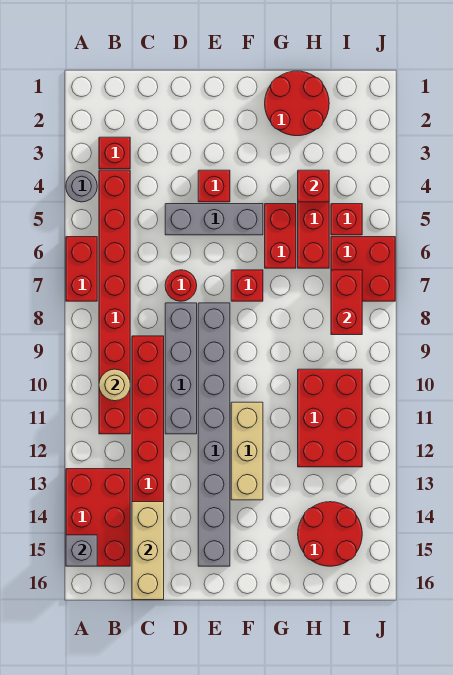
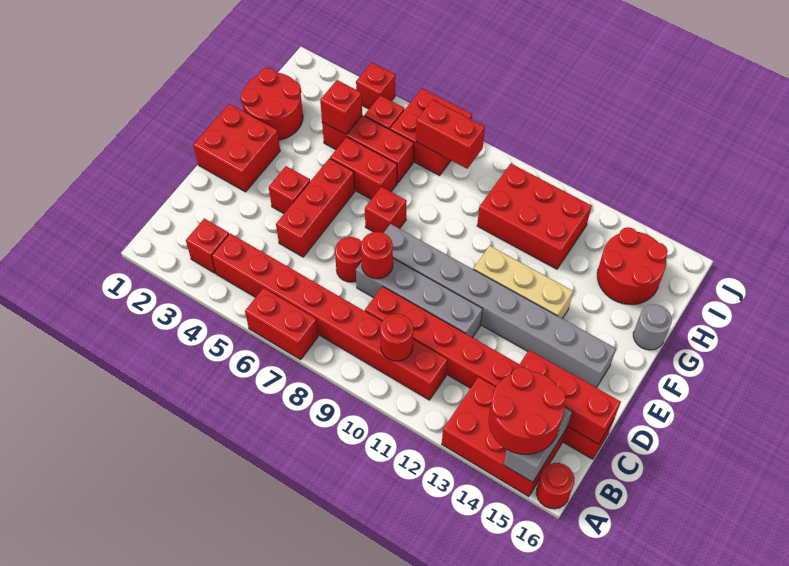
grey round brick A4 level 1 -> grey round brick G16 level 1
none -> red round brick A14:B15 level 3
grey brick A15 level 2 -> grey brick A15:B15 level 2
none -> red round brick A16 level 1
tan round brick B10 level 2 -> red round brick B10 level 2
tan brick C14:C16 level 2 -> red brick C14:C16 level 2
grey brick D5:F5 level 1 -> red brick D5:F5 level 1
none -> red round brick D8 level 2
none -> red brick E1:F2 level 1
none -> red brick J4 level 1

